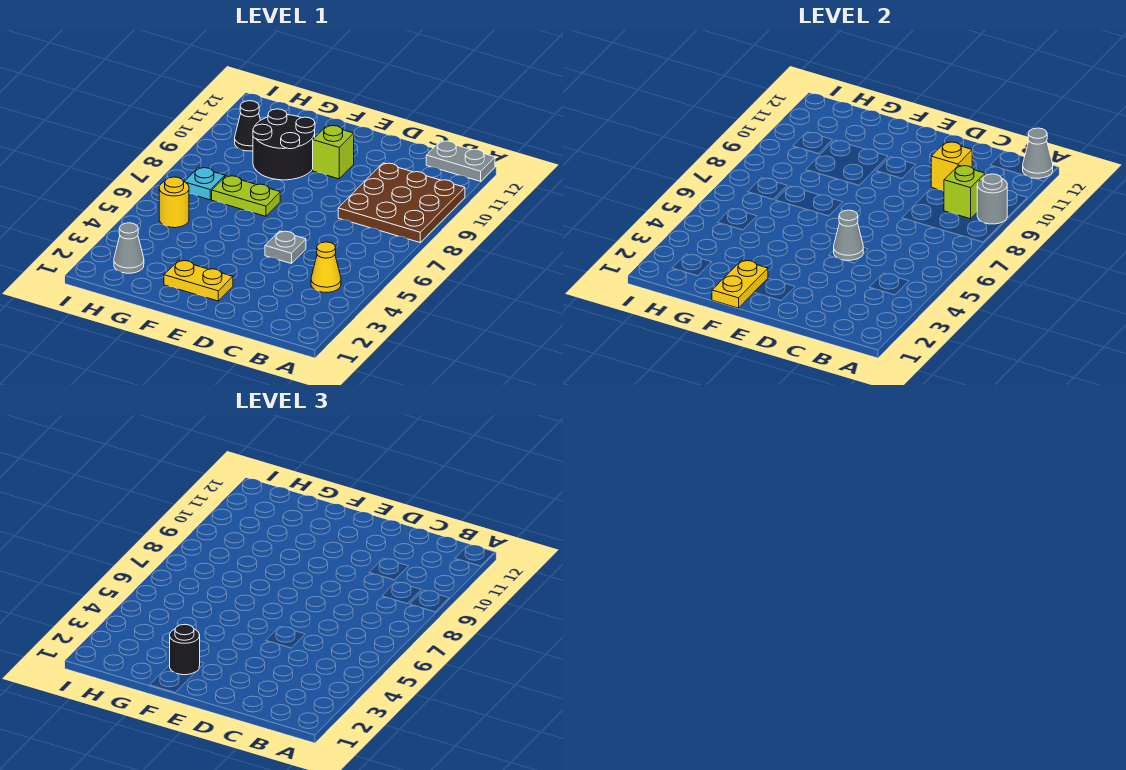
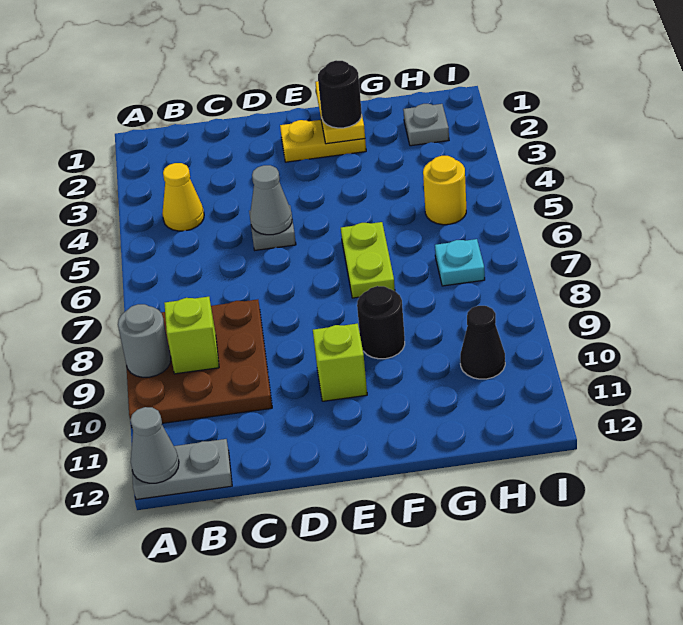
yellow brick C10 level 2 -> none
lime plate F7:G7 level 1 -> lime plate F6:F7 level 1
black round brick F9:G10 level 1 -> black round brick F9 level 1
grey cone H2 level 1 -> grey plate H2 level 1

